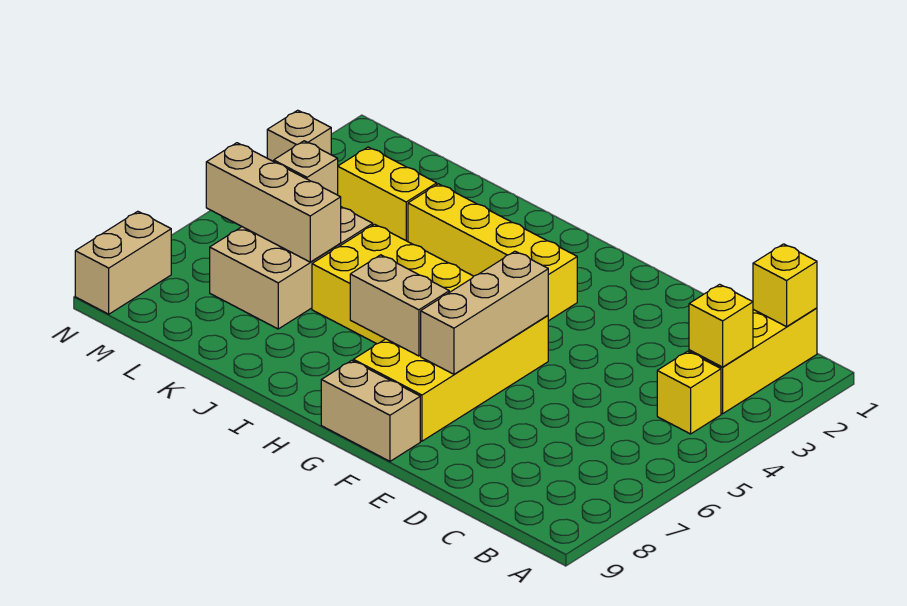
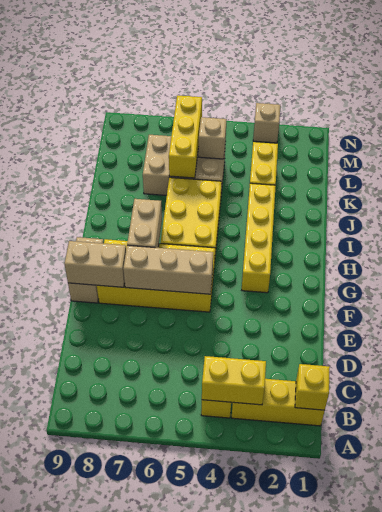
yellow brick B3 level 2 -> yellow brick B3:B4 level 2
tan brick K6:M6 level 2 -> yellow brick K6:M6 level 2
tan brick N8:N9 level 1 -> tan brick F8:F9 level 2

